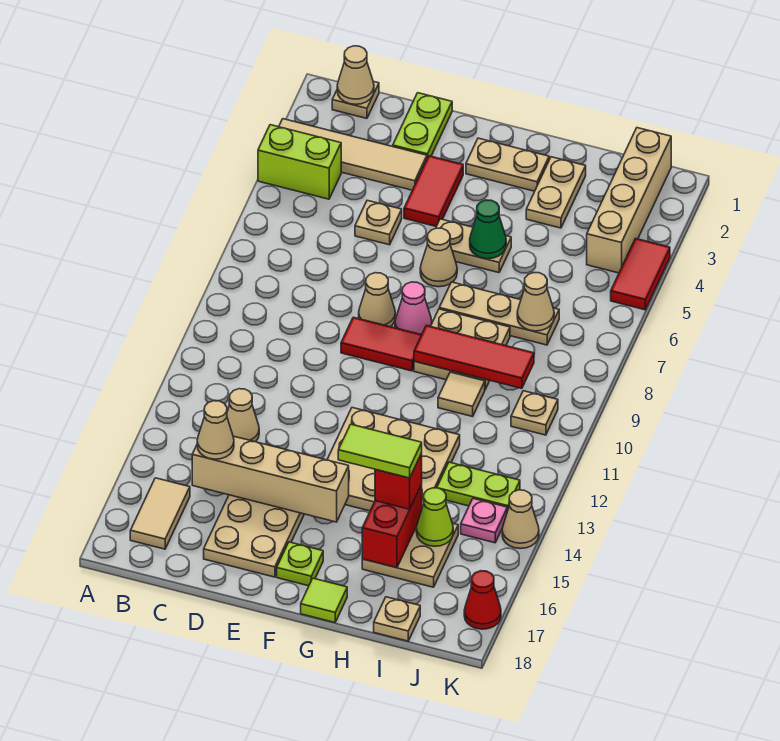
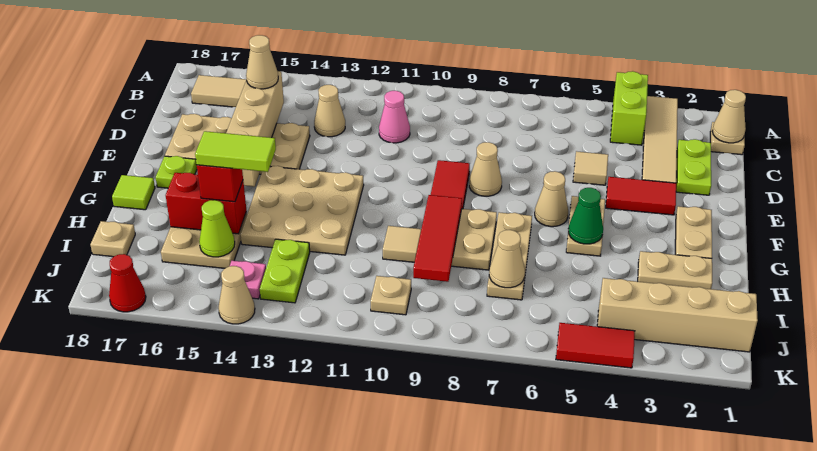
lime plate D1:D2 level 1 -> lime plate C2:D2 level 1
tan plate D5 level 1 -> tan tile D5 level 1
pink cone F8 level 1 -> pink cone C11 level 1
lime tile G15:H15 level 4 -> lime tile H14:H15 level 4

